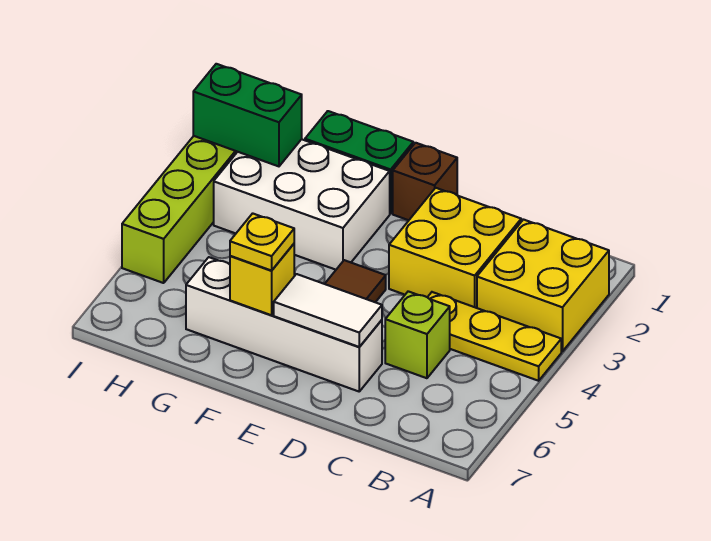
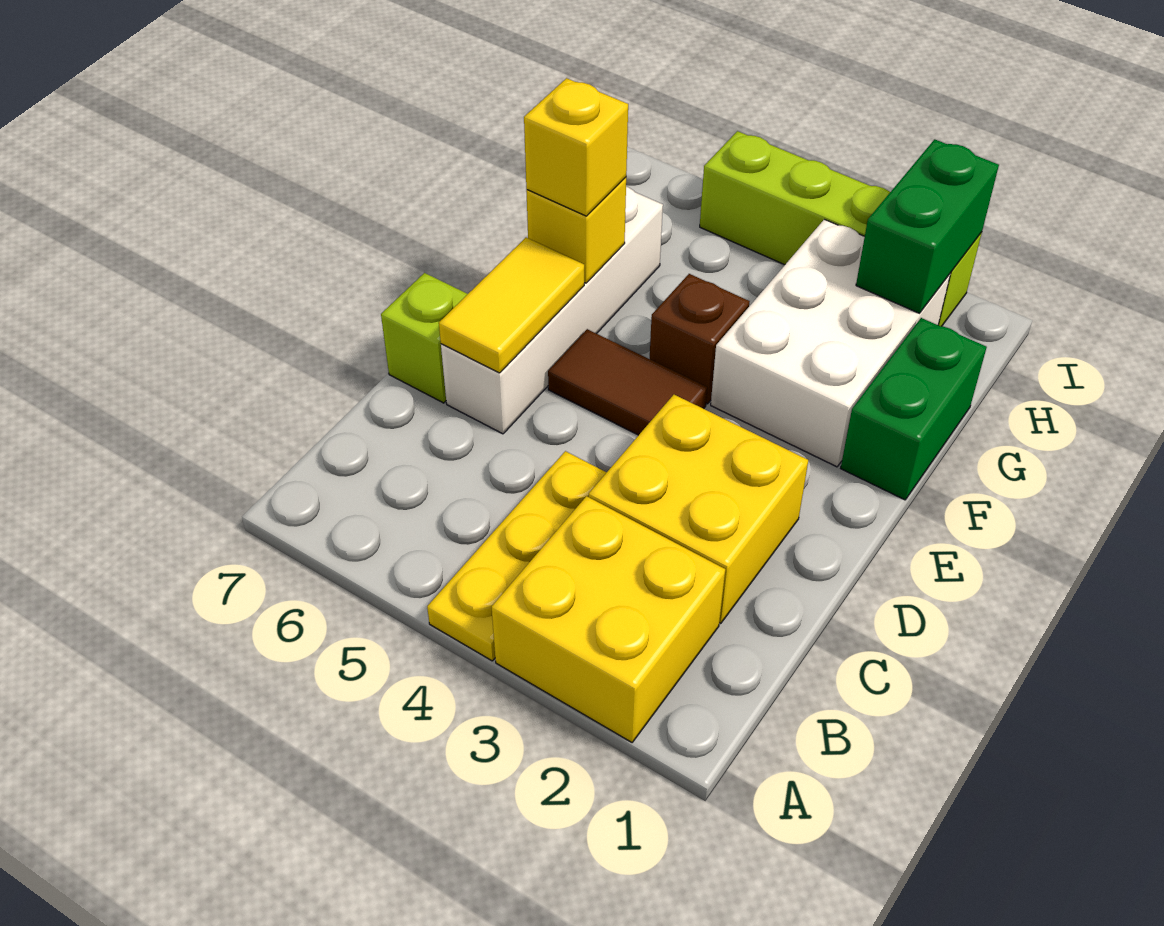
lime brick C5 level 1 -> lime brick D7 level 1
white tile D6:E6 level 2 -> yellow tile D6:E6 level 2
brown brick E1 level 1 -> brown brick F4 level 1
yellow plate F6 level 3 -> yellow brick F6 level 3

